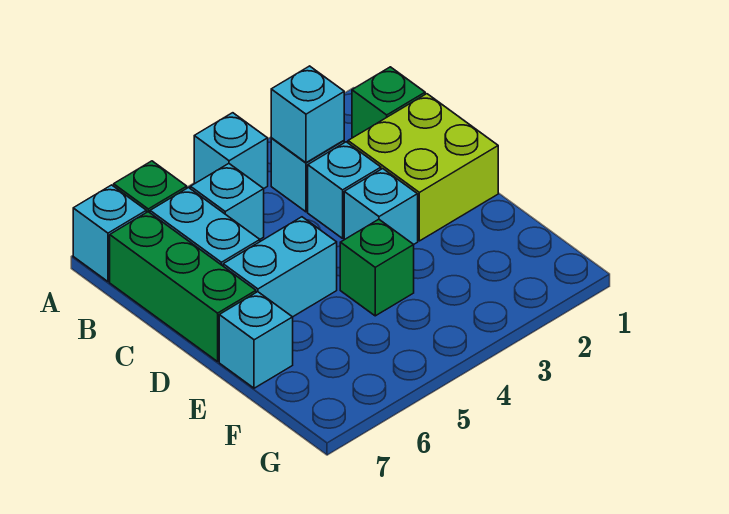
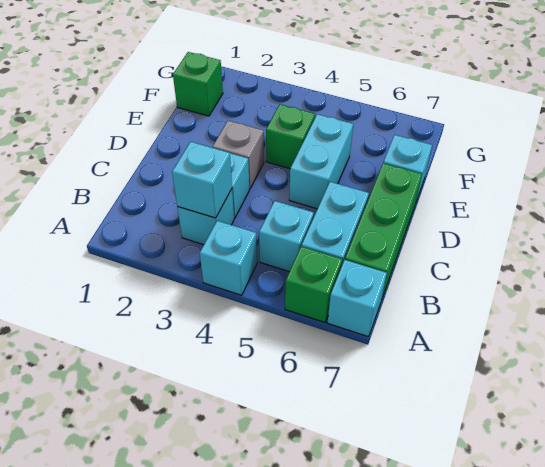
green brick B1 level 1 -> green brick F1 level 1
lime brick C1:D2 level 1 -> none
cyan brick D3 level 1 -> grey brick D3 level 1
cyan brick D5:D6 level 1 -> cyan brick D5:E5 level 1

